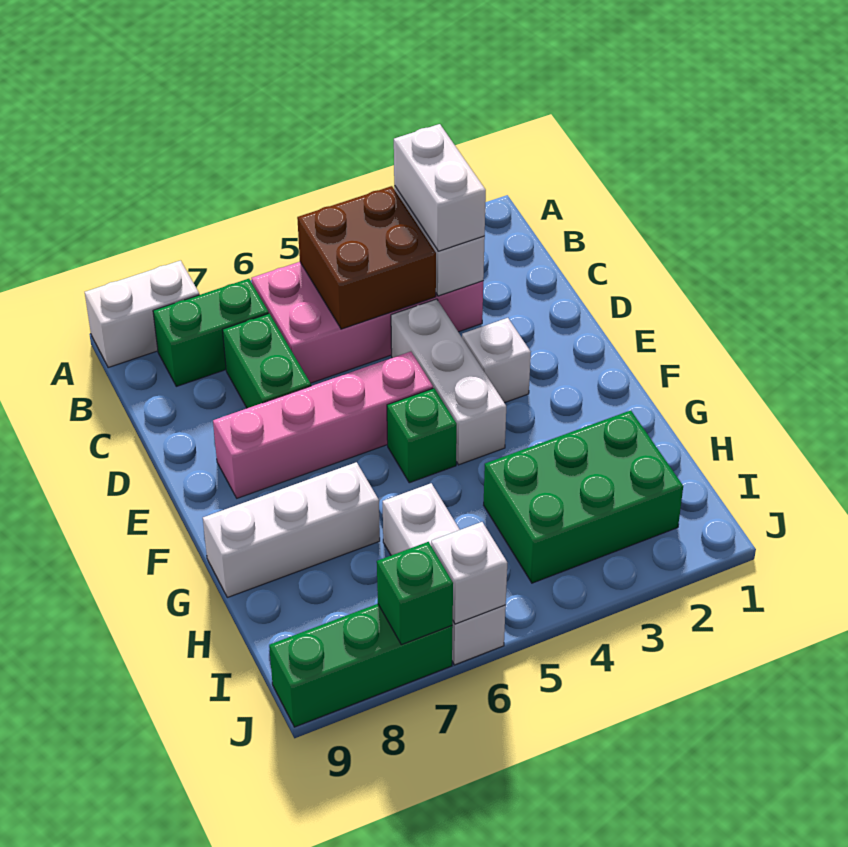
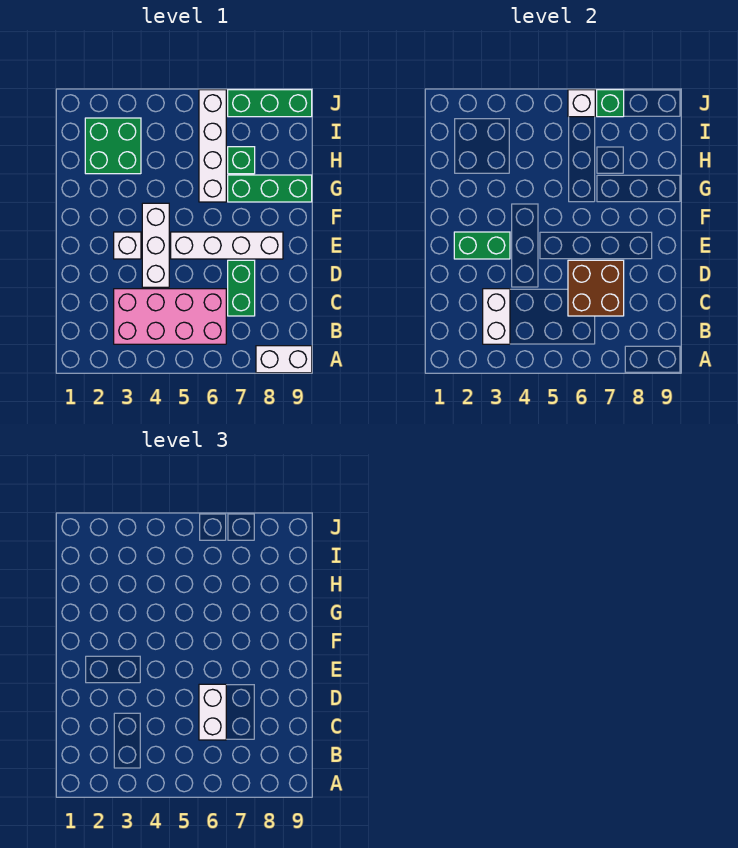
white brick B3:C3 level 3 -> white brick C6:D6 level 3
brown brick B4:C5 level 2 -> brown brick C6:D7 level 2
green brick B7:B8 level 1 -> green brick E2:E3 level 2
pink brick E5:E8 level 1 -> white brick E5:E8 level 1
green brick F5 level 1 -> green brick H7 level 1
white brick G7:G9 level 1 -> green brick G7:G9 level 1
green brick H2:I4 level 1 -> green brick H2:I3 level 1
white brick H6:J6 level 1 -> white brick G6:J6 level 1

